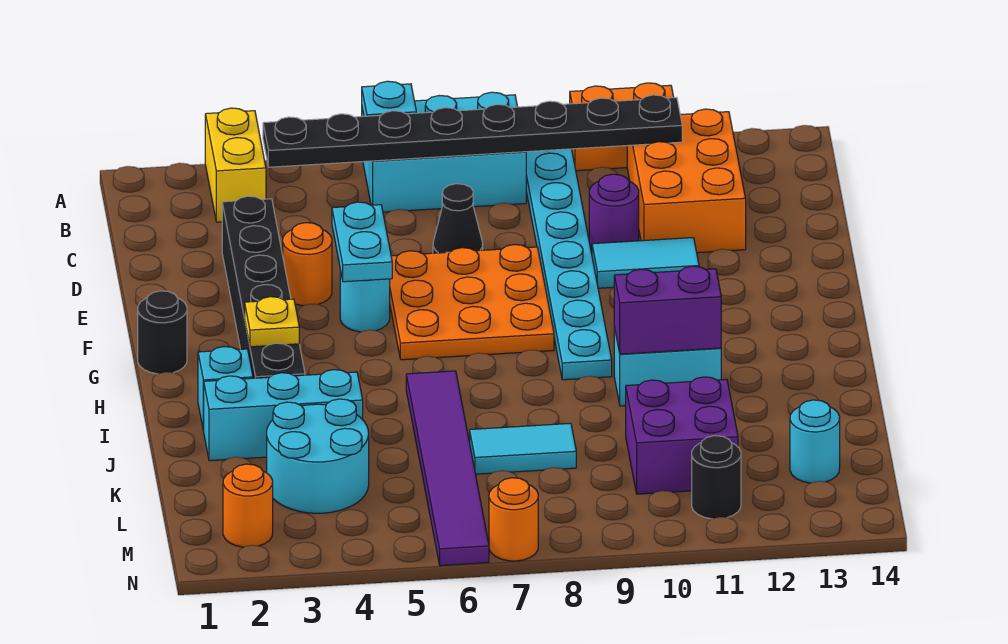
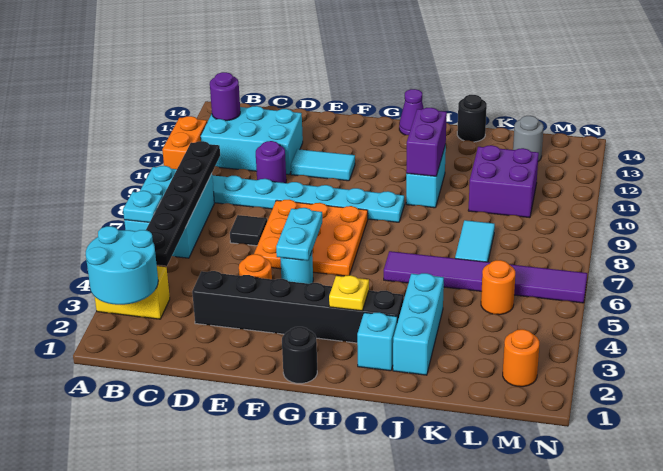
black plate B4:B11 level 2 -> black plate B4:B9 level 2
orange brick B11:D12 level 1 -> cyan brick B11:D12 level 1
none -> purple round brick B12 level 2
black cone D7 level 1 -> black tile D7 level 1
cyan plate E5:F5 level 2 -> cyan plate F5:F6 level 2
cyan tile E10:E11 level 1 -> cyan tile E11:F11 level 1
none -> purple cone H14 level 1
cyan round brick K3:L4 level 1 -> cyan round brick A2:B3 level 2
cyan round brick L13 level 1 -> grey round brick L13 level 1
black round brick M11 level 1 -> black round brick J14 level 1
orange round brick N7 level 1 -> orange round brick L5 level 1

